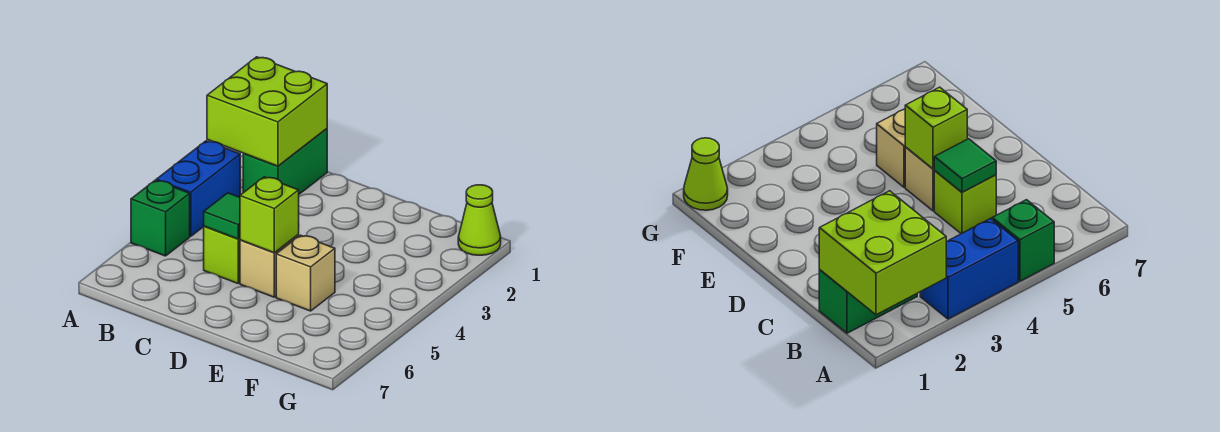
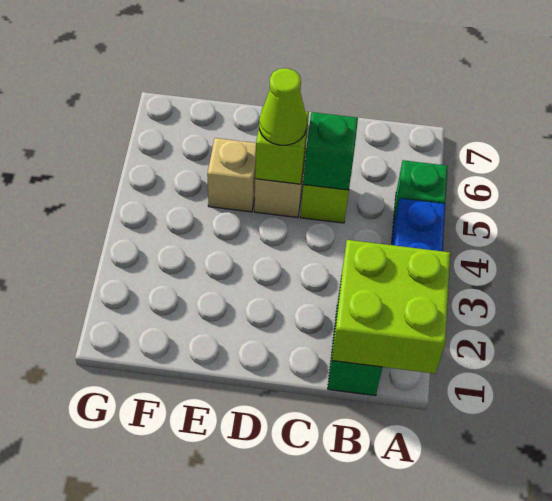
green tile C5 level 2 -> green brick C5 level 2
lime cone G1 level 1 -> lime cone D5 level 3

